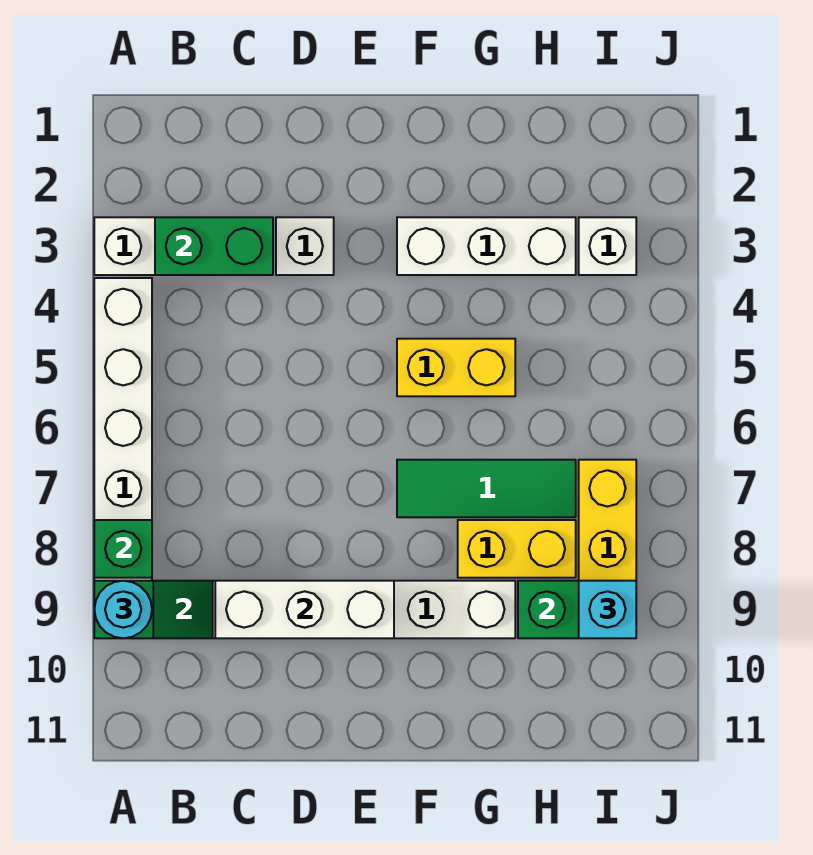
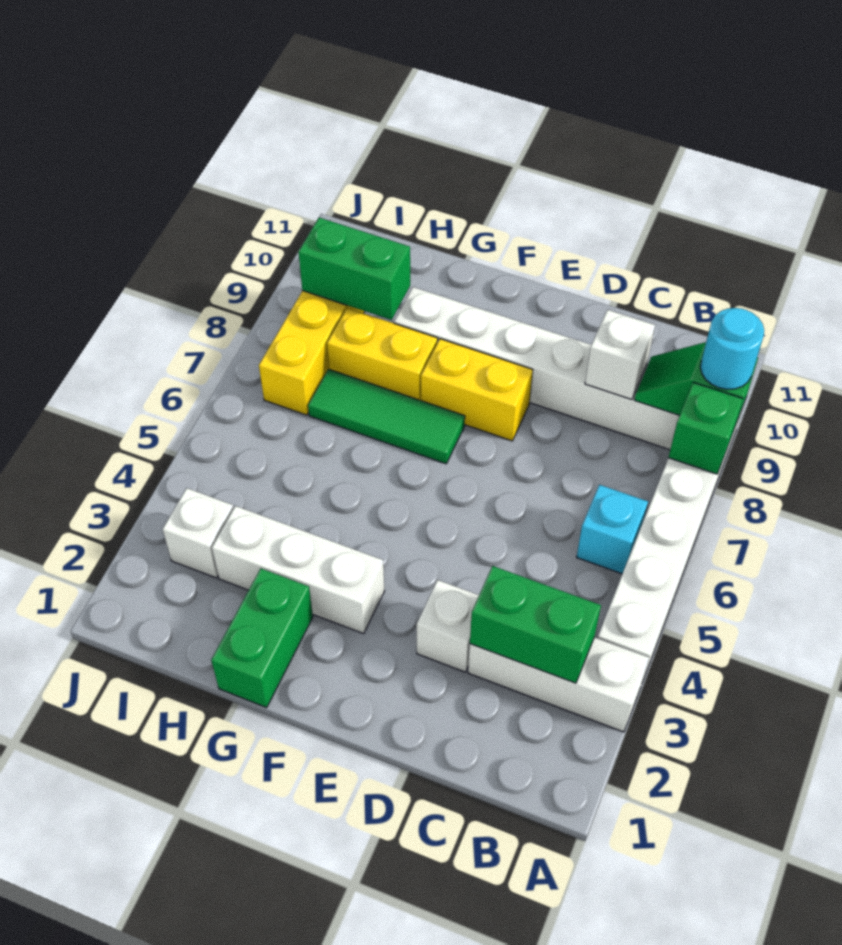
white brick C9:E9 level 2 -> white brick C9 level 2
yellow brick F5:G5 level 1 -> yellow brick E8:F8 level 1
none -> green brick G1:G2 level 1
cyan brick I9 level 3 -> cyan brick B6 level 1

